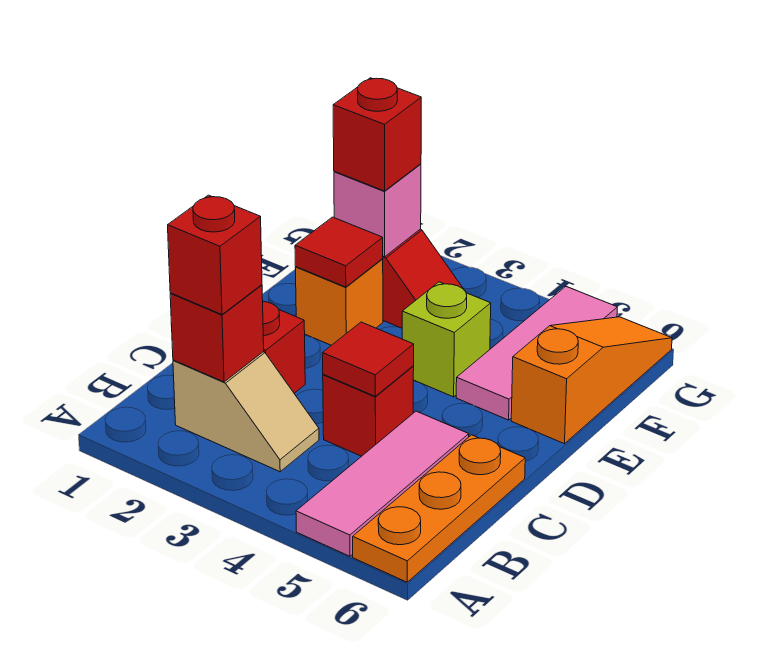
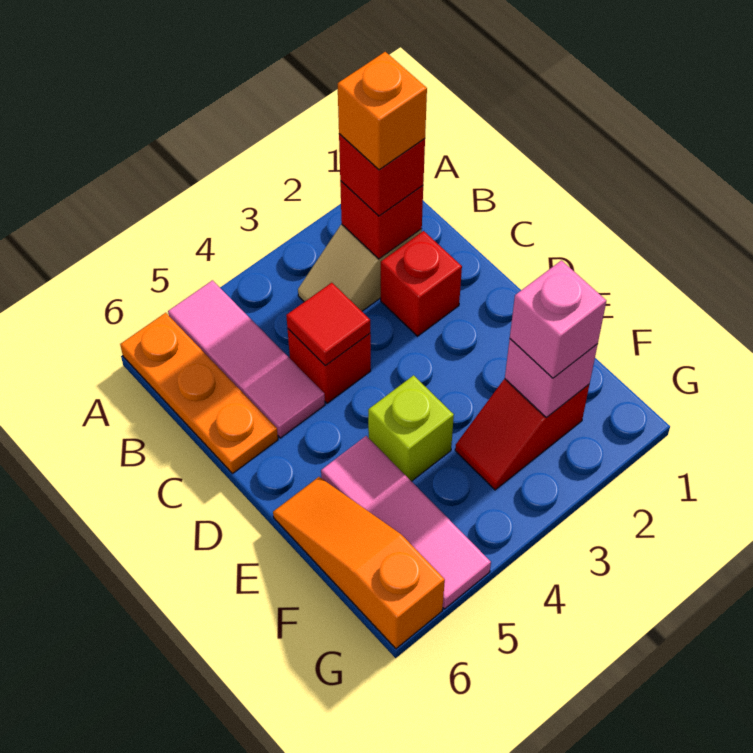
orange brick E2 level 1 -> orange brick B2 level 4
red tile E2 level 2 -> none
orange slope E6:G6 level 1 top E -> orange slope E6:G6 level 1 top G
red brick F2 level 3 -> pink brick F2 level 3

